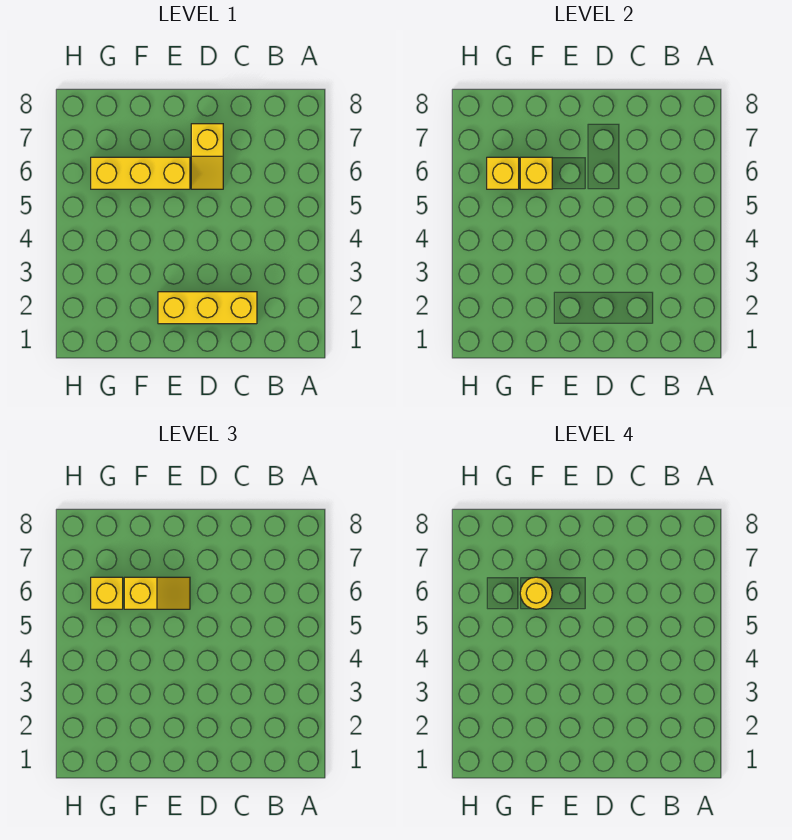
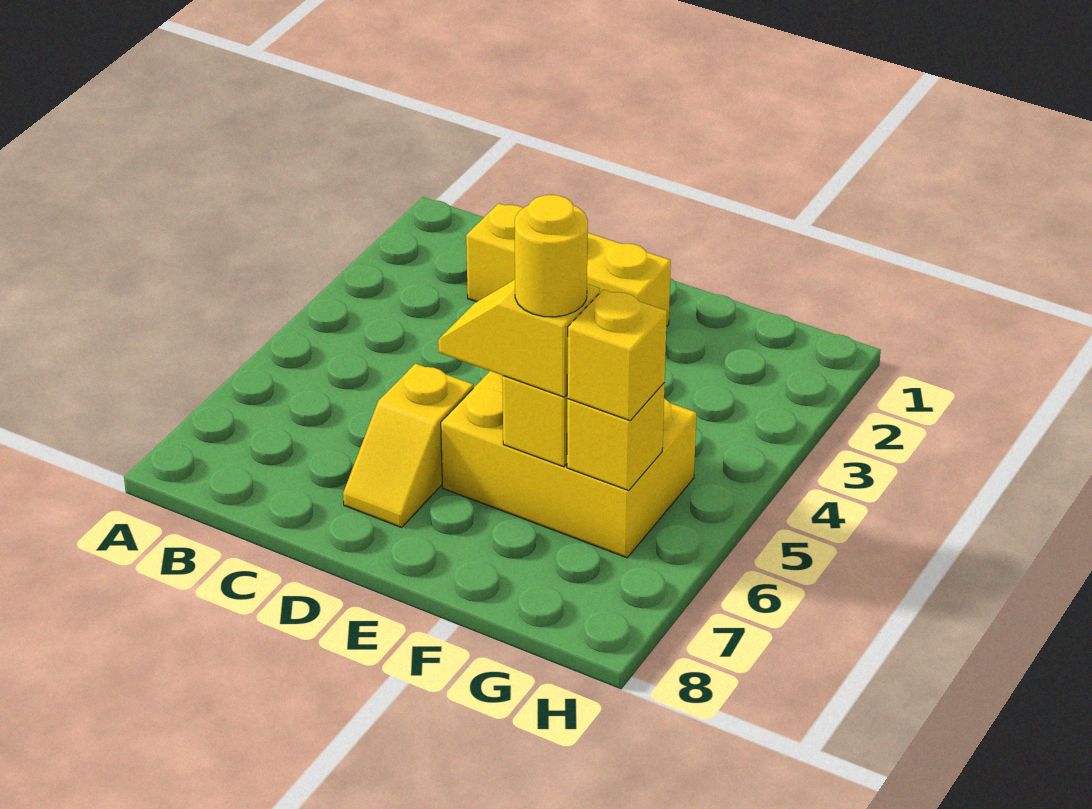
yellow slope D6:D7 level 1 top 7 -> yellow slope D6:D7 level 1 top 6
yellow brick E6:G6 level 1 -> yellow brick E5:G6 level 1

